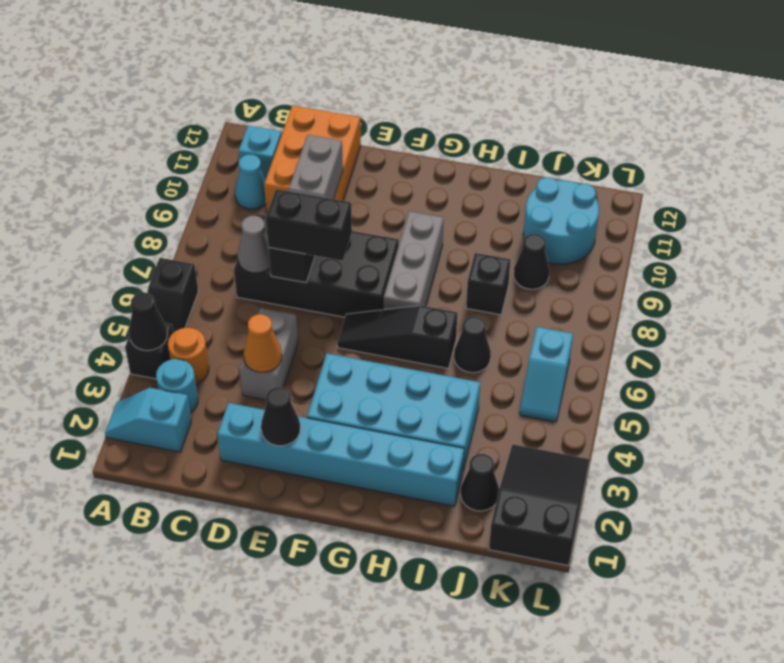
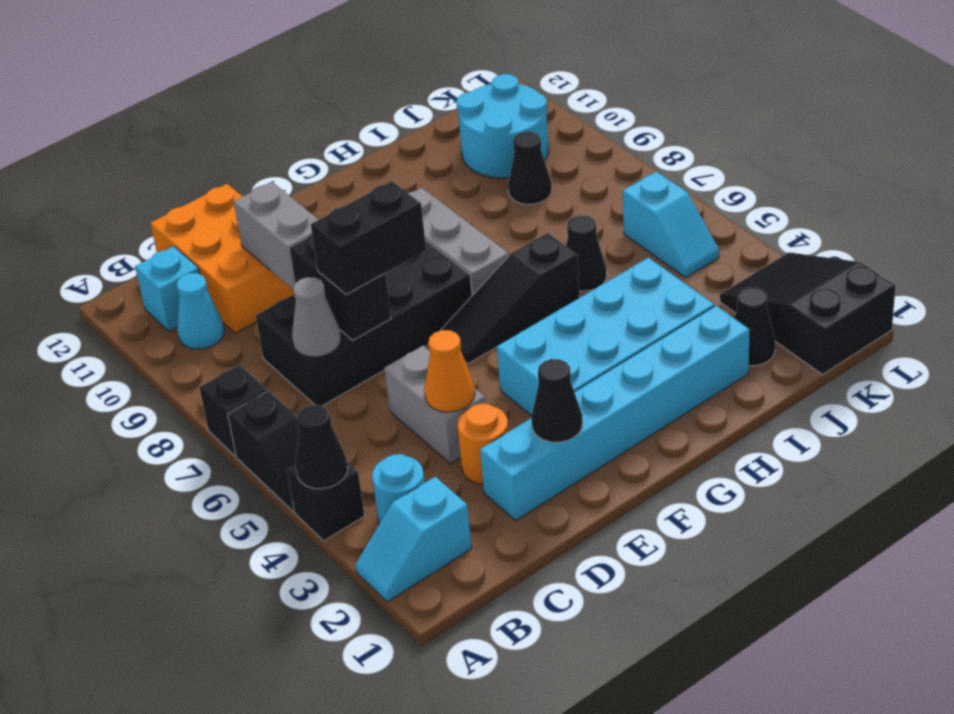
orange round brick B4 level 1 -> orange round brick D3 level 1
black brick I8 level 1 -> black brick A7 level 1

